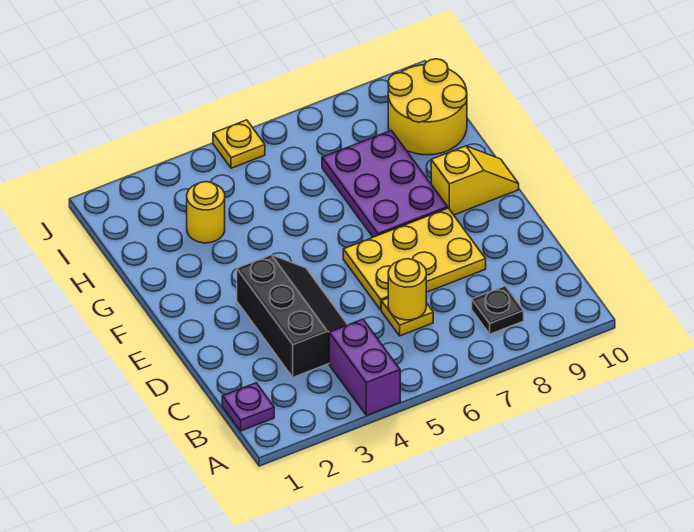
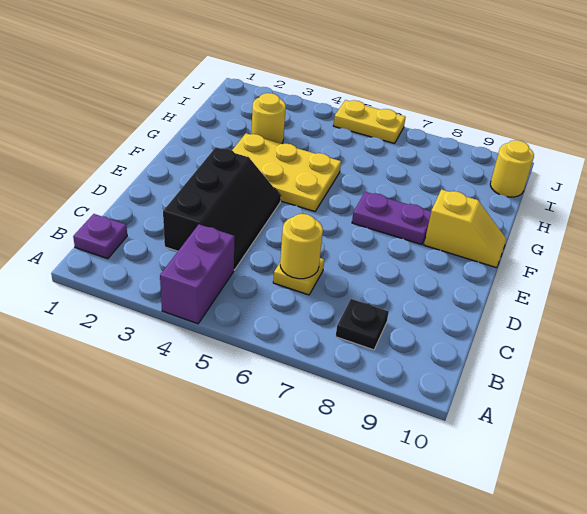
yellow plate D6:E8 level 1 -> yellow plate F3:G5 level 1
purple plate F7:H8 level 1 -> purple plate F7:F8 level 1
yellow round brick H9:I10 level 1 -> yellow round brick I10 level 1
yellow plate J5 level 1 -> yellow plate J5:J6 level 1

